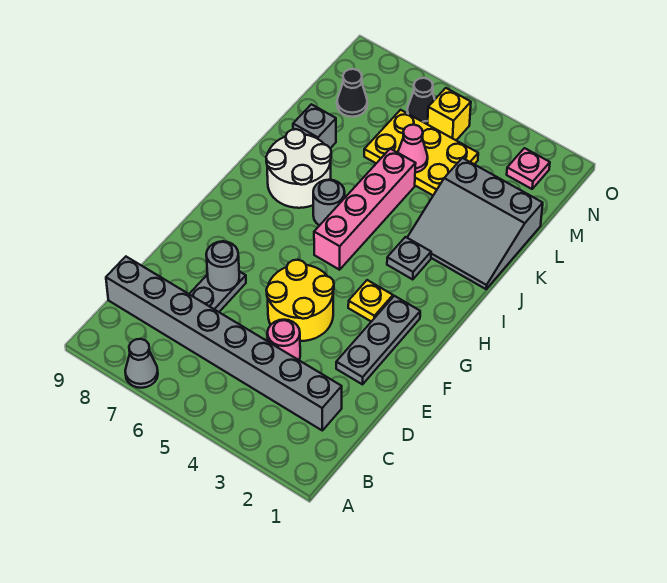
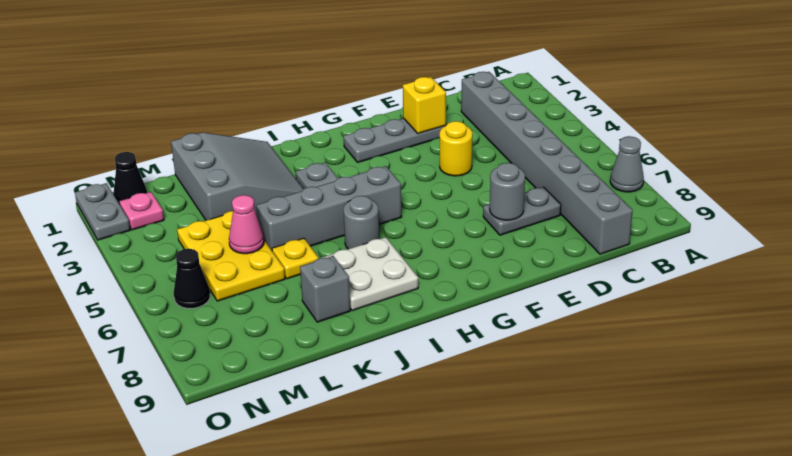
pink round brick D4 level 1 -> none
yellow round brick E4:F5 level 1 -> yellow round brick E4 level 1
yellow plate G3 level 1 -> yellow plate K6 level 1
pink brick H5:K5 level 1 -> grey brick H5:K5 level 1
white round brick I7:J8 level 1 -> white plate I7:J8 level 1
black cone M8 level 1 -> black cone N1 level 1
yellow brick N5 level 1 -> yellow brick E2 level 2
none -> grey plate O1:O2 level 1

